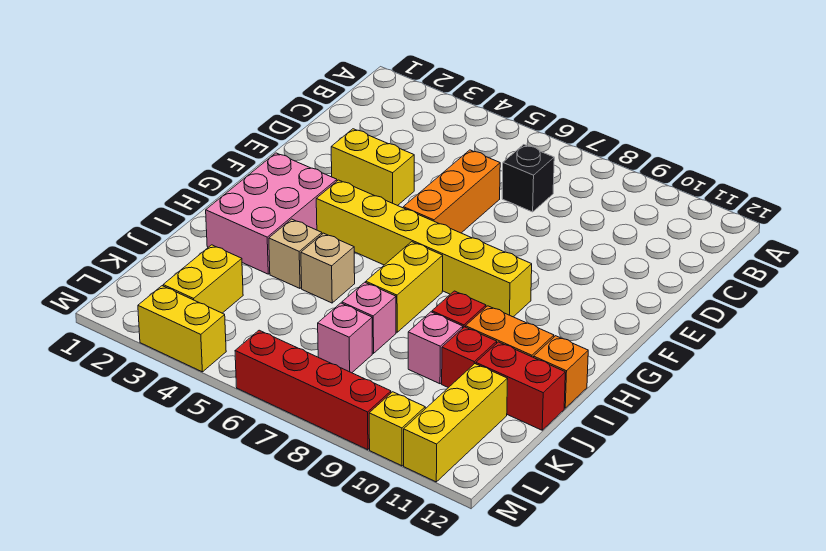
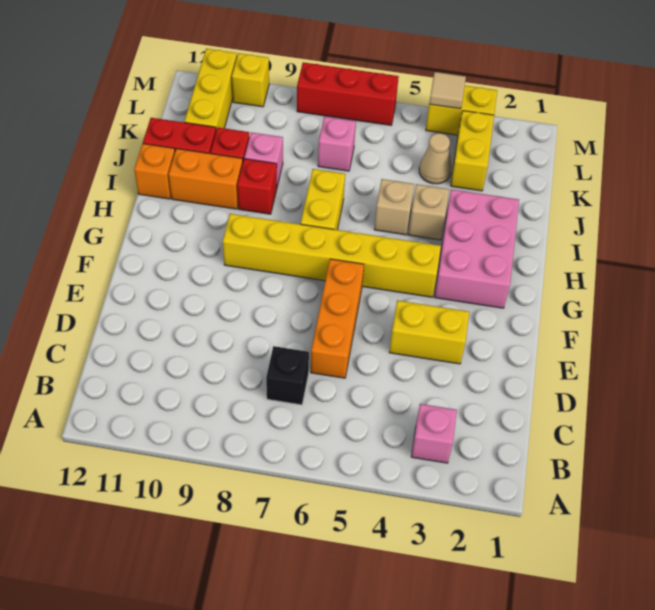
pink brick J7 level 1 -> pink brick B3 level 1
none -> tan cone K4 level 1
none -> tan tile M4 level 2
red brick M6:M9 level 1 -> red brick M6:M8 level 1

